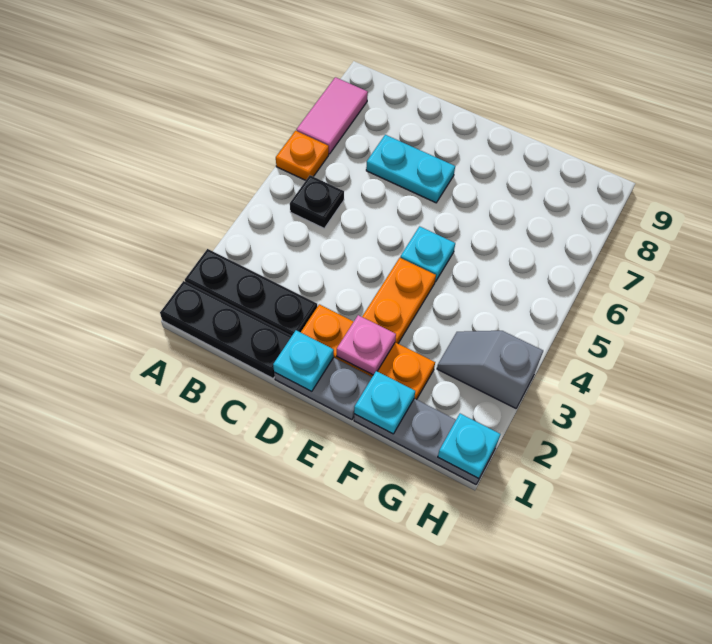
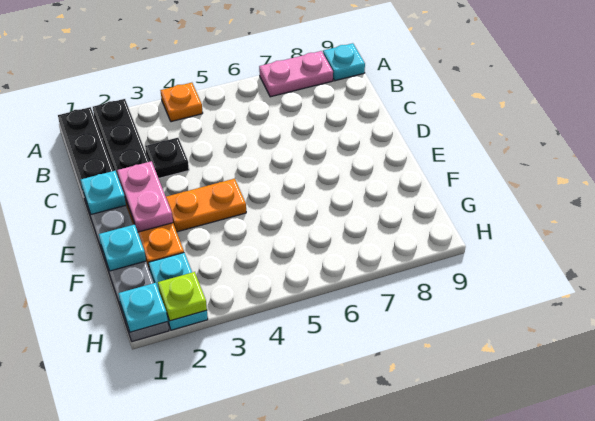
orange plate A6 level 1 -> orange plate A4 level 1
pink tile A7:A8 level 1 -> pink plate A7:A8 level 1
black plate B5 level 1 -> black plate C3 level 1
cyan plate C7:D7 level 1 -> cyan plate G2:H2 level 1
pink plate E2 level 2 -> pink plate D2:E2 level 2
cyan plate E5 level 1 -> cyan plate A9 level 1
grey slope G3:H3 level 1 top H -> none
none -> lime plate H2 level 2

